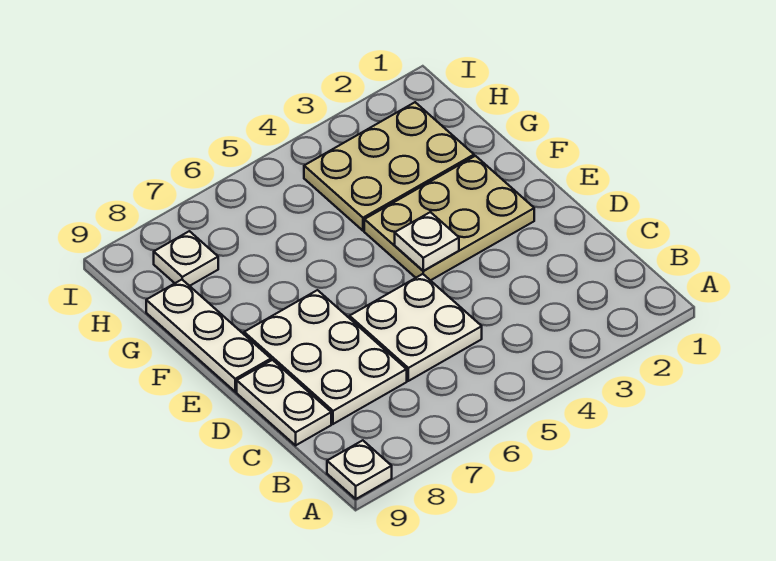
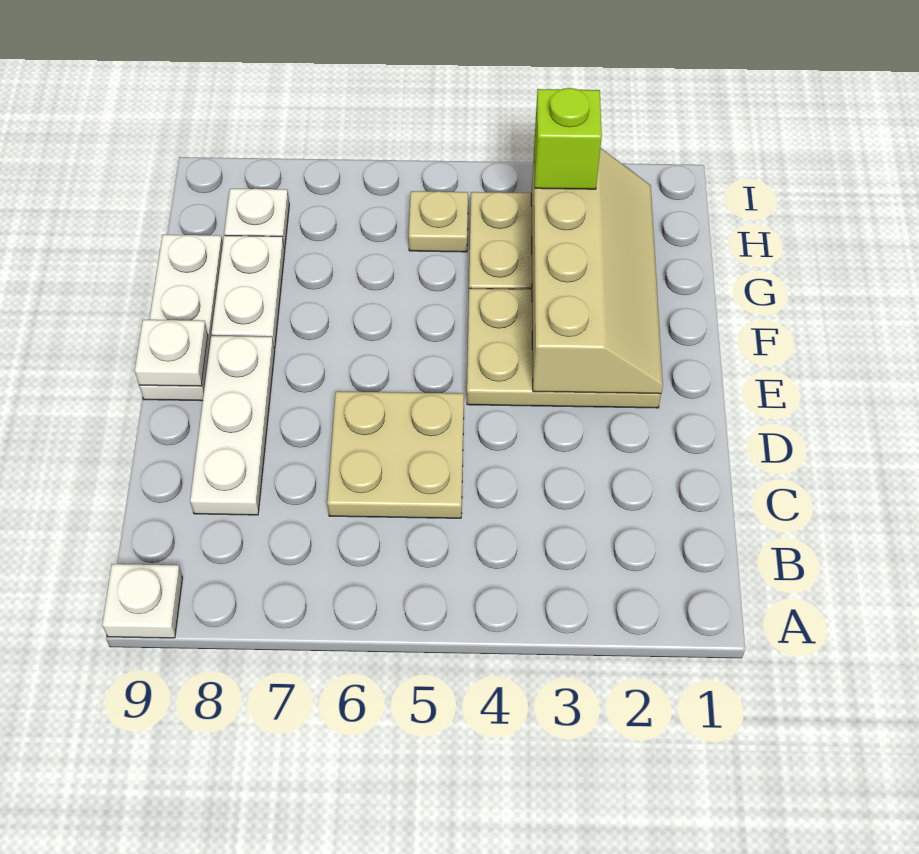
white plate C5:D6 level 1 -> tan plate C5:D6 level 1
white plate C7:E8 level 1 -> white plate C8:E8 level 1
white plate C9:D9 level 1 -> white plate F8:G8 level 1
none -> tan slope E2:H3 level 2 top 3
white plate E4 level 2 -> white plate E9 level 2
none -> lime brick H3 level 3
none -> tan plate H5 level 1

